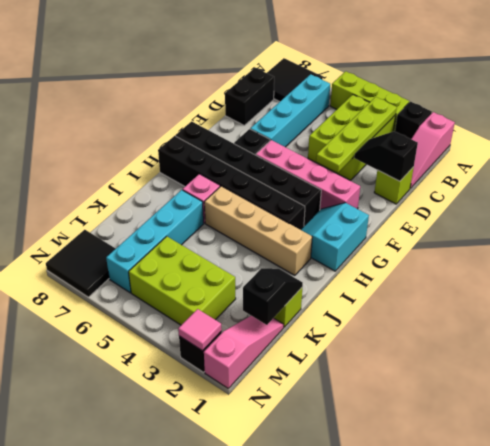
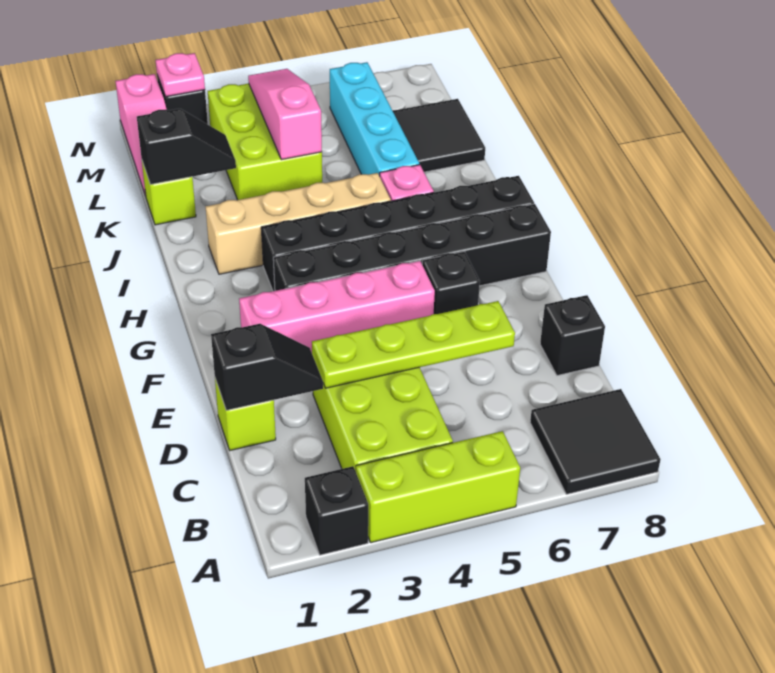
pink slope A1:C1 level 1 top A -> pink slope K4:M4 level 2 top K
lime plate B3:E3 level 2 -> lime plate D3:D6 level 2
cyan brick B6:E6 level 1 -> none
black brick C8:D8 level 1 -> black brick D8 level 1
cyan slope G1:H2 level 1 top 1 -> none
black slope K1:L1 level 2 top L -> black slope K1:K2 level 2 top 1
lime brick L3:M5 level 1 -> lime brick K3:M4 level 1
black tile M7:N8 level 1 -> black tile K7:L8 level 1
pink tile N2 level 2 -> pink plate N2 level 2

